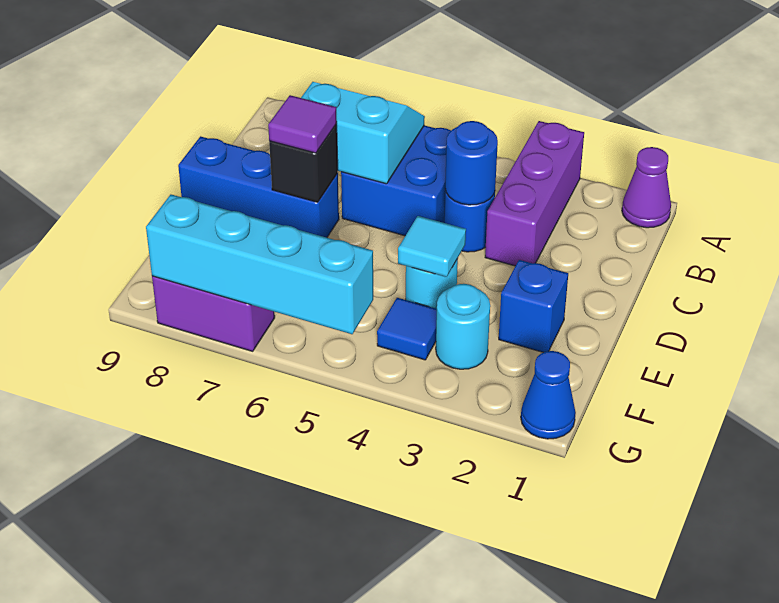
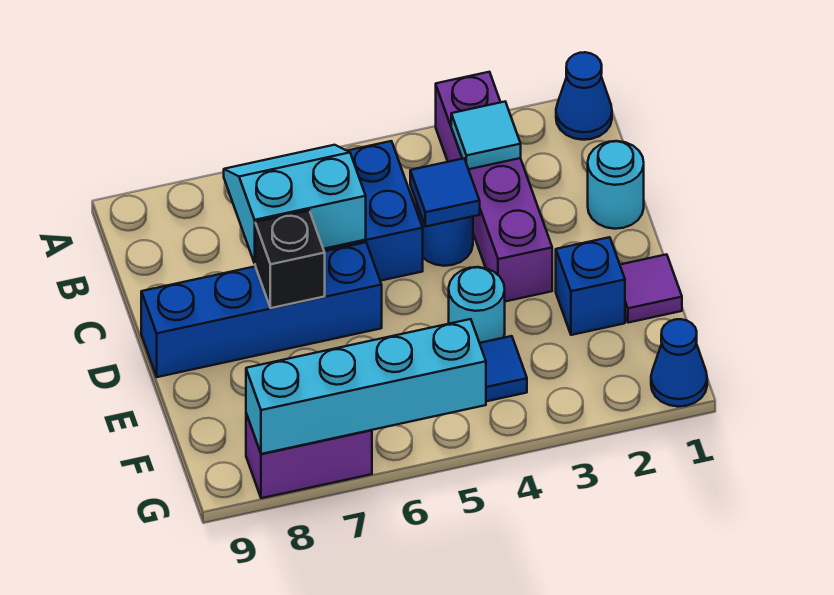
purple cone A1 level 1 -> blue cone A1 level 1
purple brick A3:C3 level 1 -> purple brick A3:D3 level 1
blue round brick C4 level 2 -> blue tile C4 level 2
blue brick D7:D9 level 1 -> blue brick D6:D9 level 1
purple tile D7 level 3 -> purple tile E1 level 1
cyan tile E4 level 2 -> cyan tile B3 level 2
cyan round brick F3 level 1 -> cyan round brick C1 level 1

